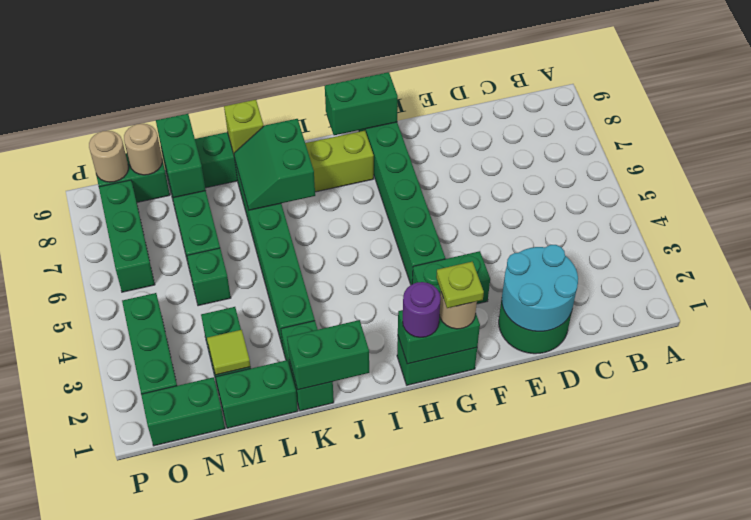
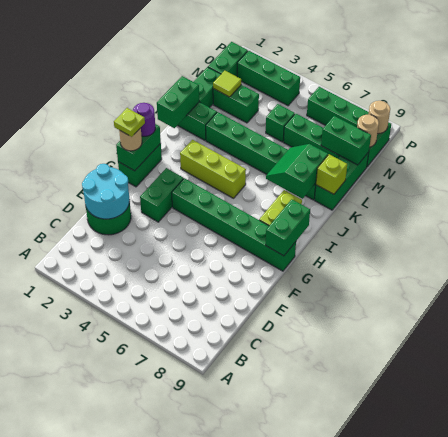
none -> lime brick I3:I5 level 1
green slope J7:K8 level 2 top J -> green slope J7:K8 level 2 top 8

